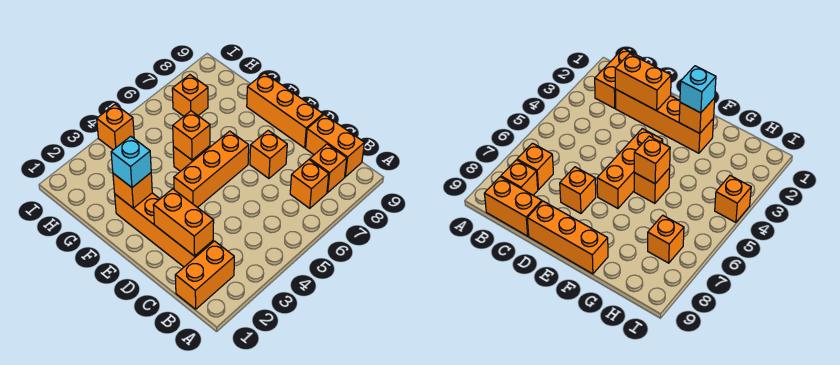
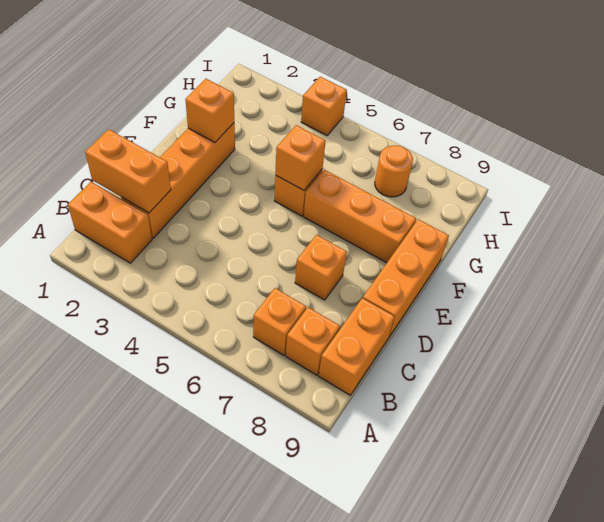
orange brick C2:D2 level 2 -> orange brick C1:C2 level 2
orange brick E4:E6 level 1 -> orange brick F6:F8 level 1
cyan brick F2 level 3 -> none
orange brick H7 level 1 -> orange round brick H7 level 1

